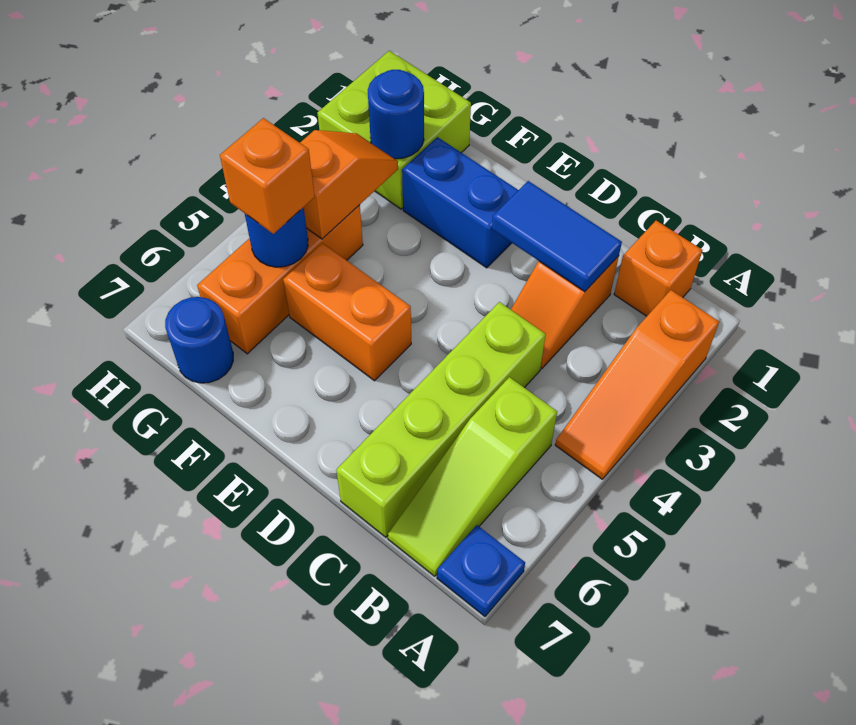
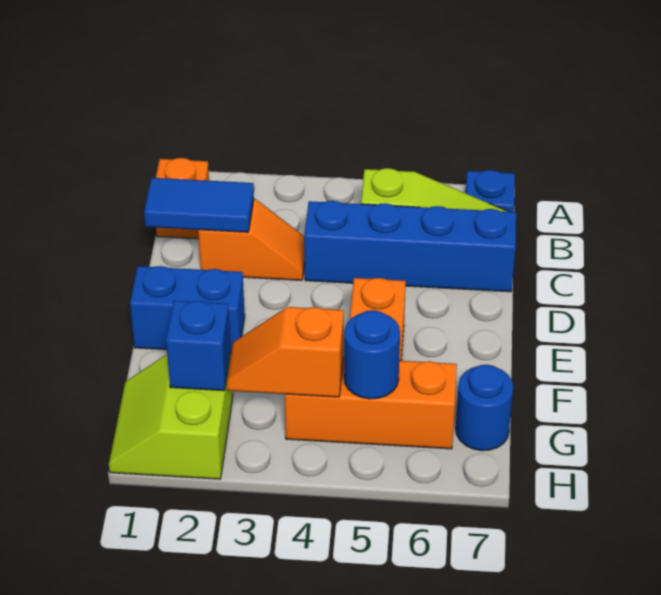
orange slope A2:A4 level 1 top 2 -> none
blue tile C2:D2 level 2 -> blue tile C1:C2 level 2
lime brick C4:C7 level 1 -> blue brick C4:C7 level 1
blue brick E2:F2 level 1 -> blue brick E1:E2 level 1
lime brick G1:H2 level 1 -> lime slope G1:H2 level 1 top 2
blue round brick G2 level 2 -> blue brick G2 level 2
orange brick G5 level 3 -> none

